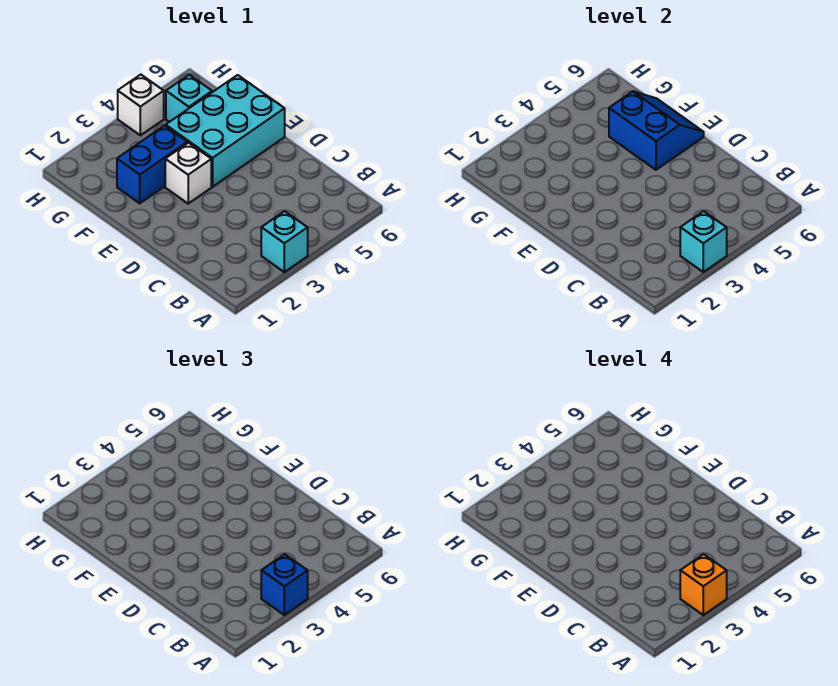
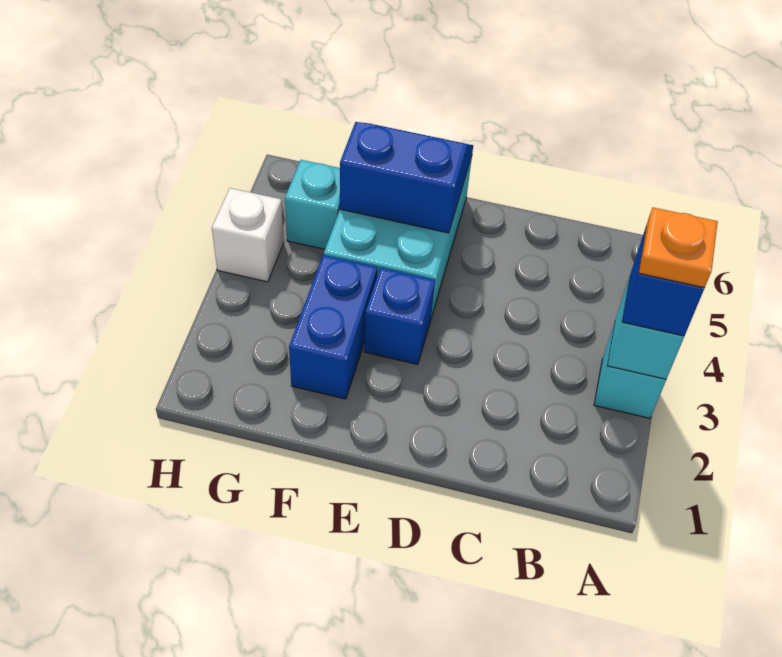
orange brick A3 level 4 -> orange plate A3 level 4
white brick E3 level 1 -> blue brick E3 level 1

